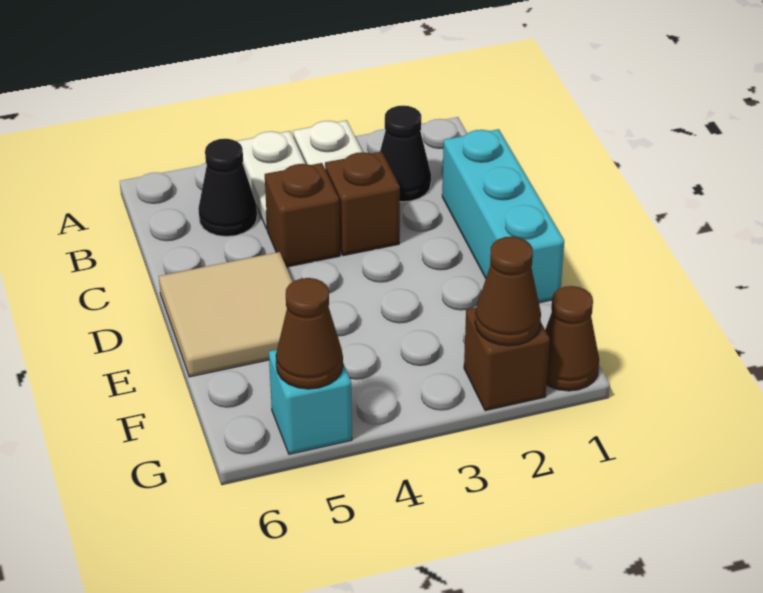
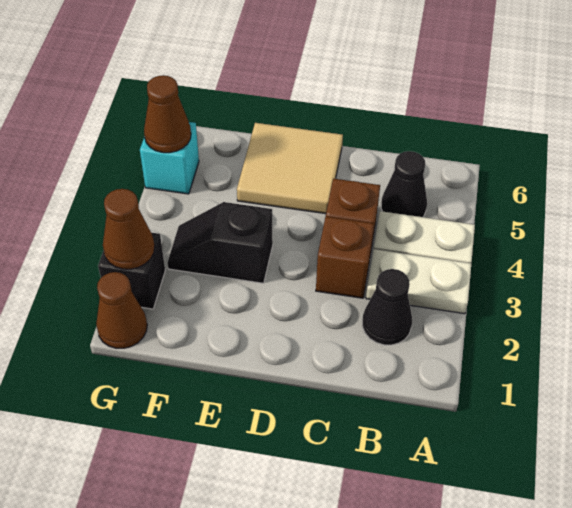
cyan brick C1:E1 level 1 -> none
none -> black slope E3:F3 level 1 top E
brown brick G2 level 1 -> black brick G2 level 1

